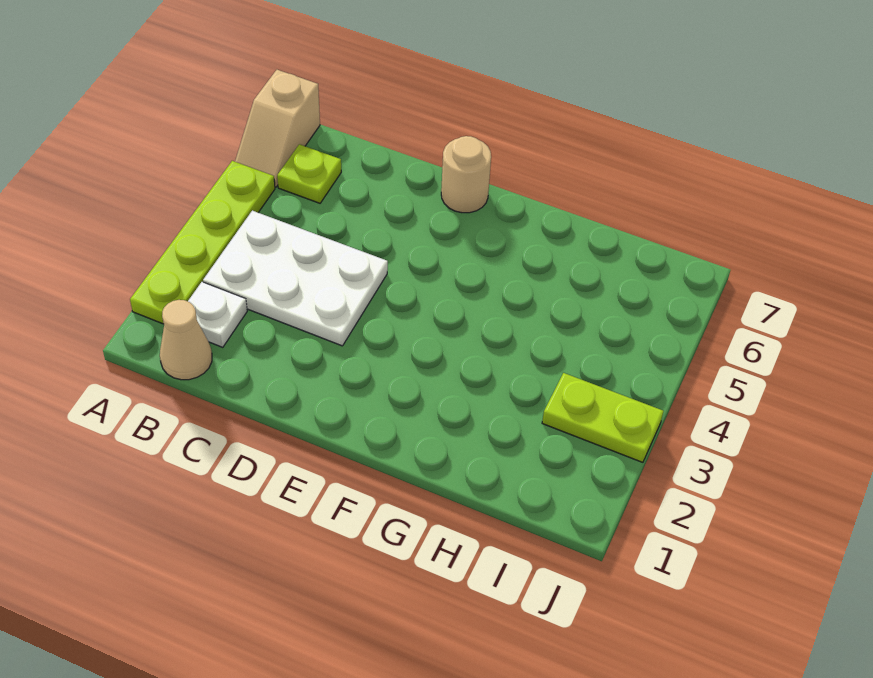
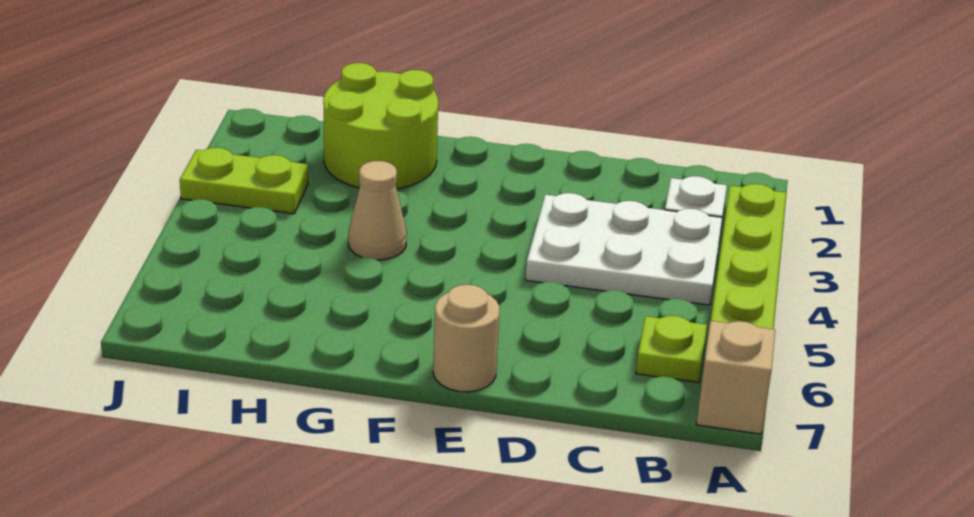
tan cone B1 level 1 -> tan cone G4 level 1
none -> lime round brick G1:H2 level 1

